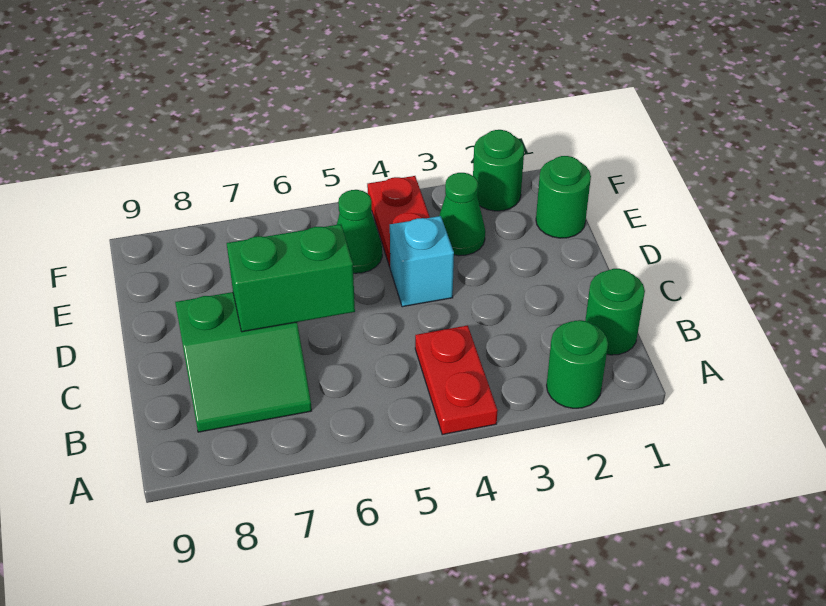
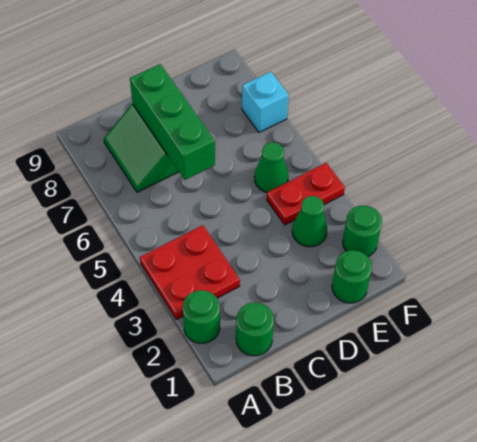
red plate A4:B4 level 1 -> red plate A3:B4 level 1
green brick C6:C7 level 2 -> green brick C6:C8 level 2
cyan brick D4 level 1 -> cyan brick F7 level 1

